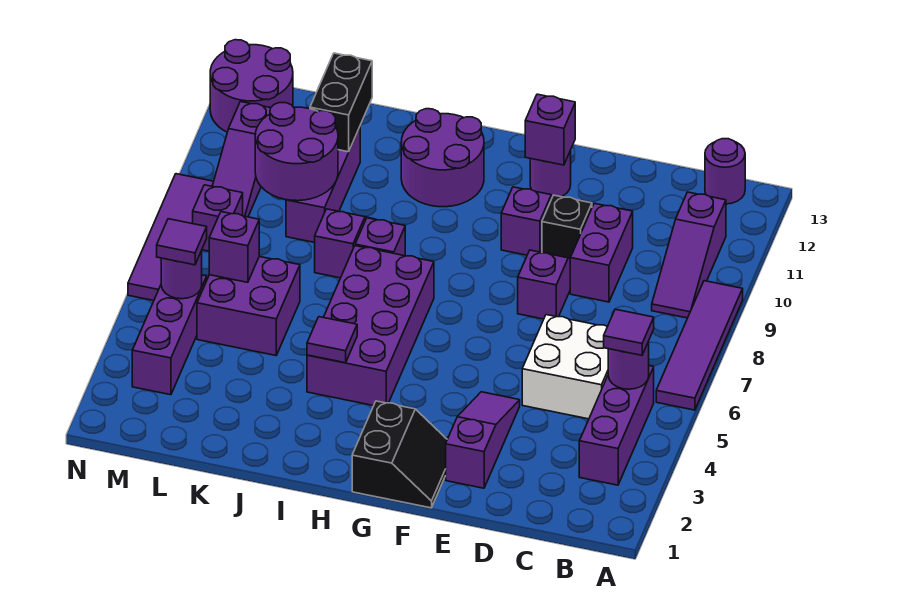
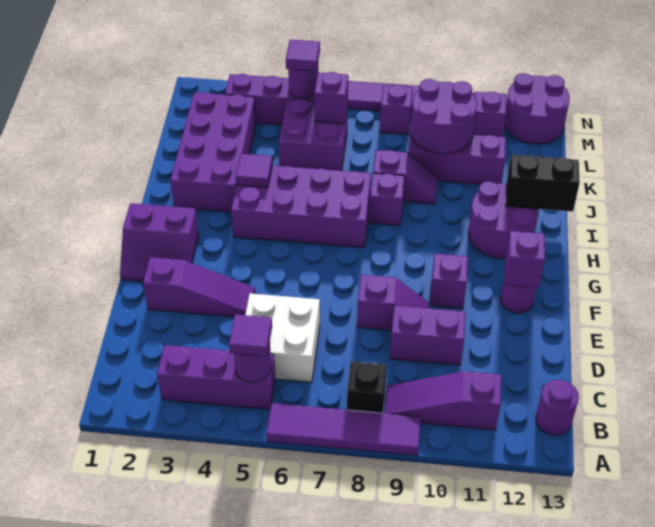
black brick E10 level 1 -> black brick B8 level 1
black slope F1:G2 level 1 top G -> purple slope F1:G2 level 1 top G
none -> purple brick I2:L3 level 1
black brick K11:K12 level 2 -> black brick I12:I13 level 2

